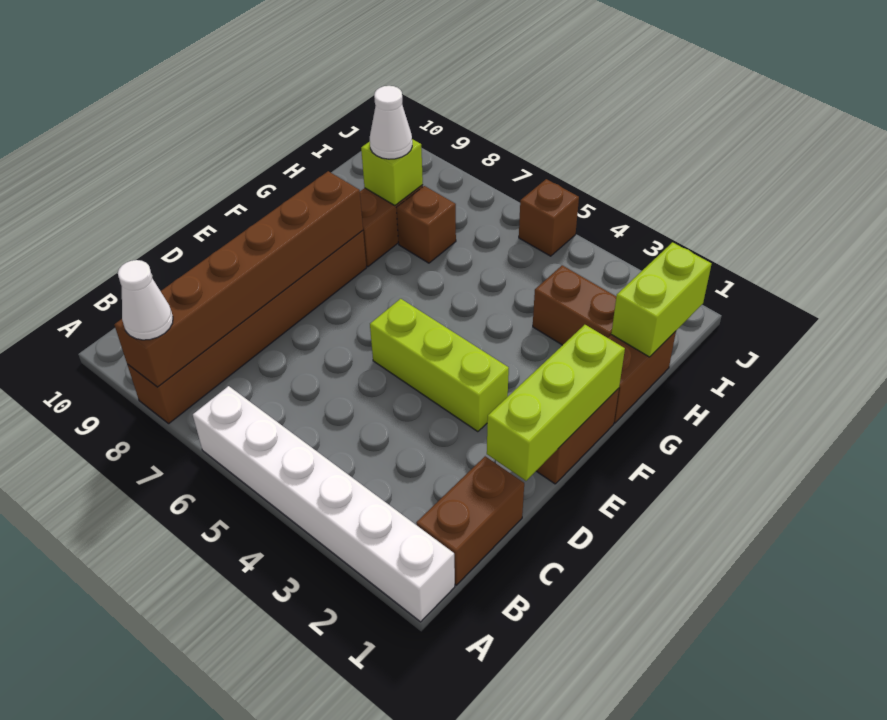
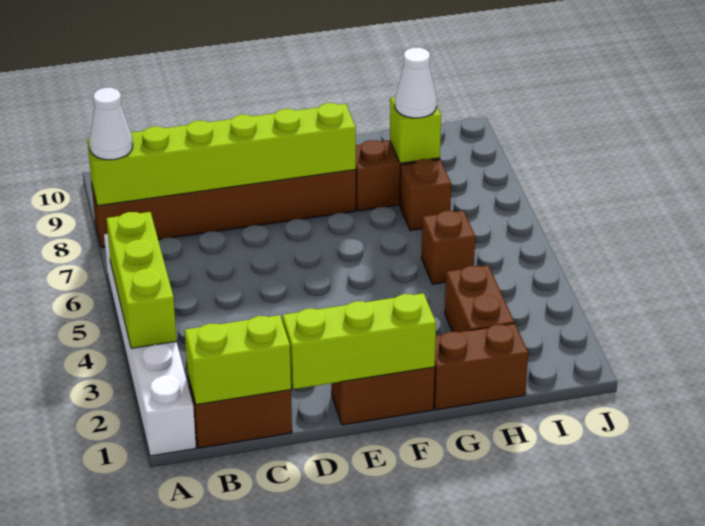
brown brick A8:F8 level 2 -> lime brick A8:F8 level 2
lime brick E3:E5 level 1 -> lime brick A3:A5 level 2
lime brick H1:I1 level 2 -> lime brick B1:C1 level 2
brown brick J5 level 1 -> brown brick H5 level 1

